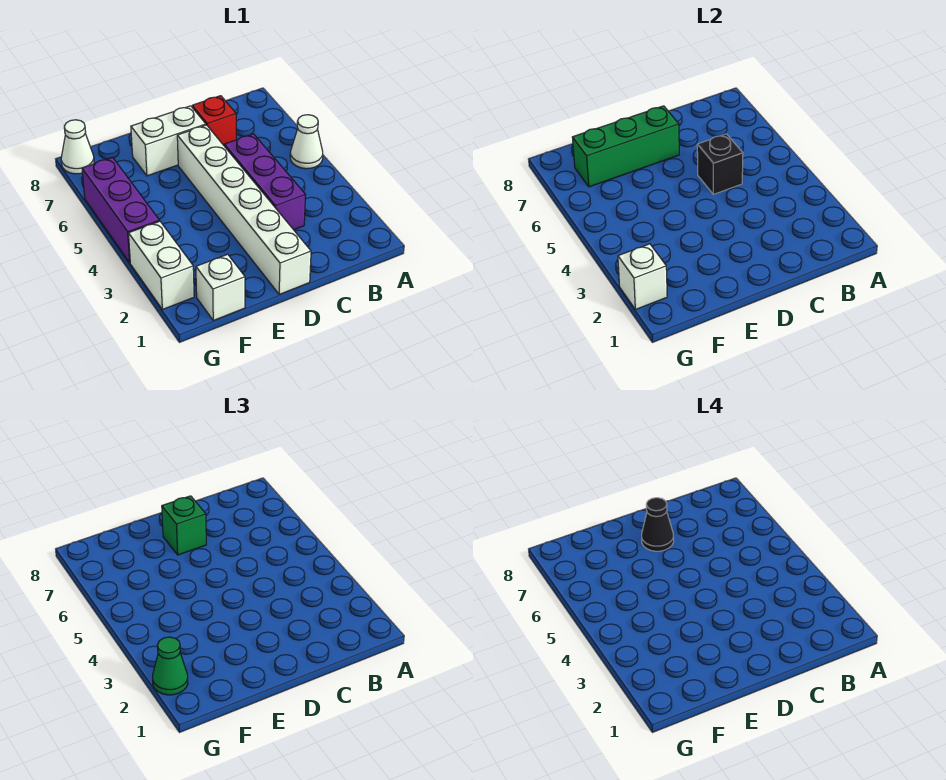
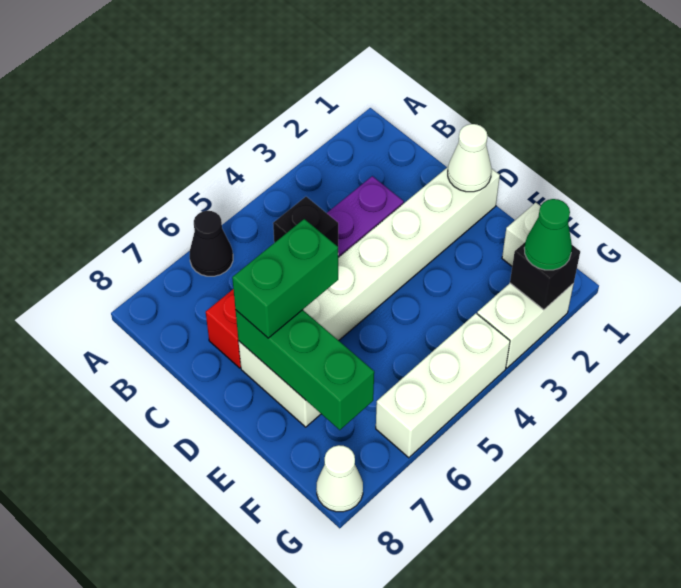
white cone A5 level 1 -> white cone D1 level 2
green brick D7 level 3 -> green brick D6:D7 level 3
black cone D7 level 4 -> black cone A6 level 1
white brick G2 level 2 -> black brick G2 level 2
purple brick G4:G6 level 1 -> white brick G4:G6 level 1

